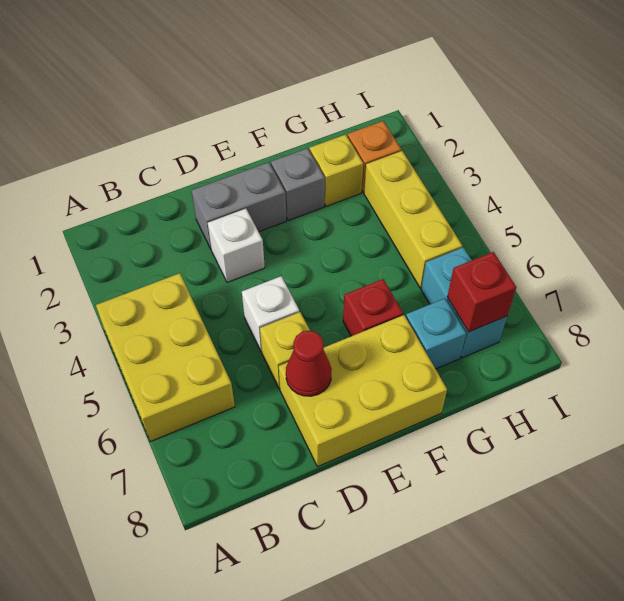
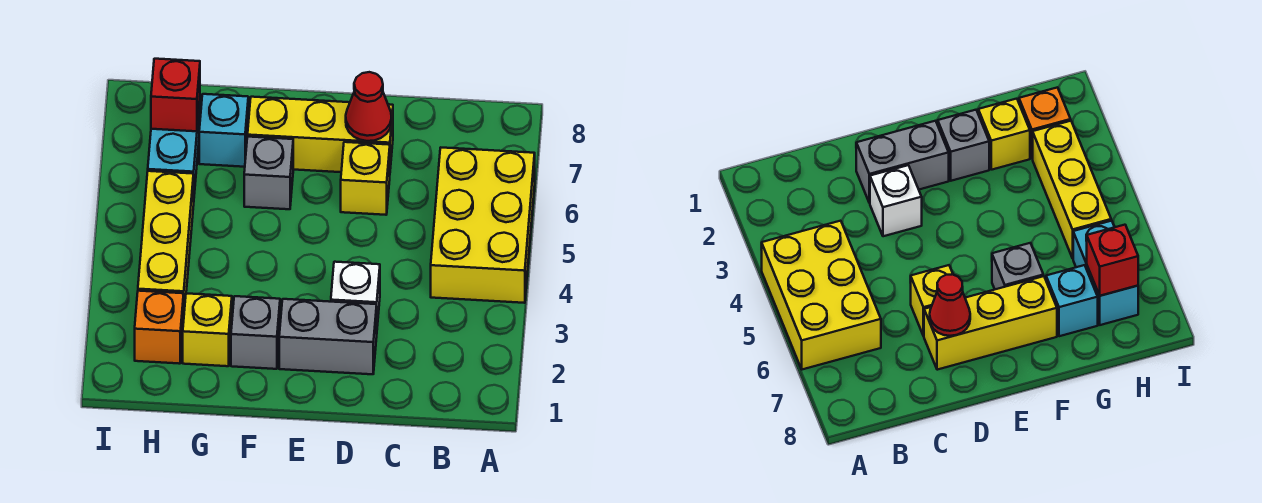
white brick D5 level 1 -> none
yellow brick D7:F8 level 1 -> yellow brick D7:F7 level 1
red brick F6 level 1 -> grey brick F6 level 1

